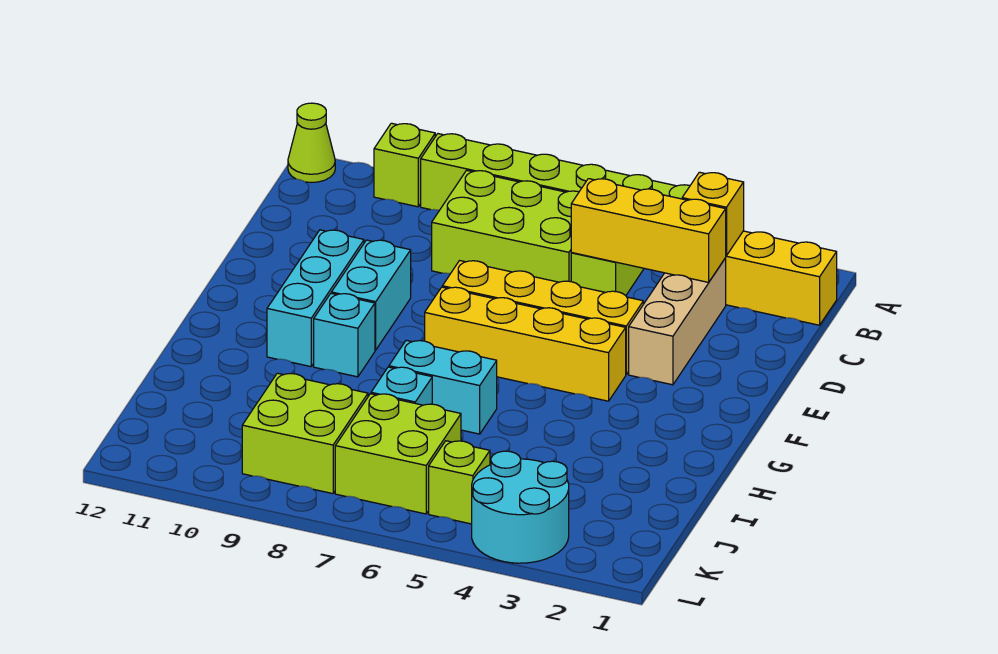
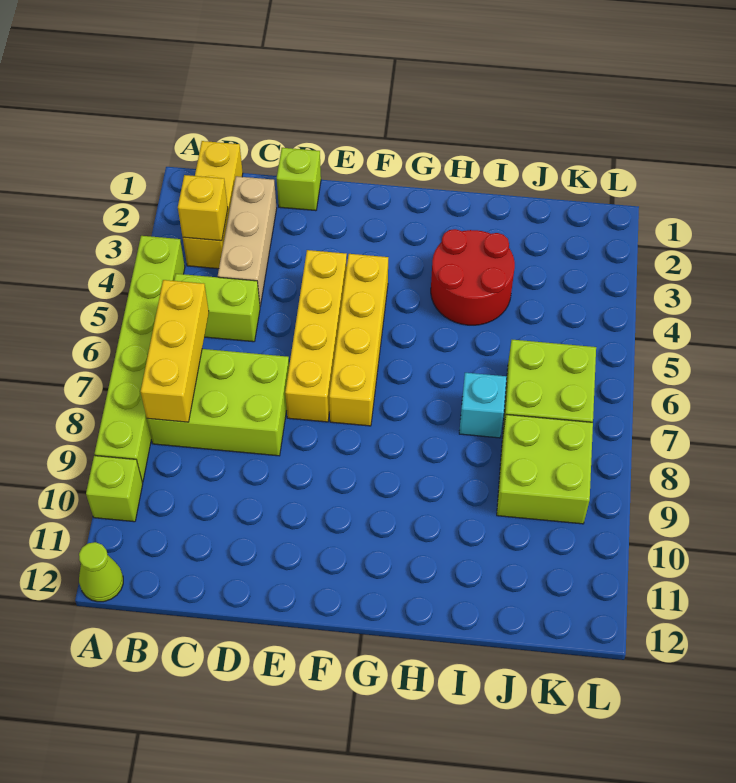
lime brick B6:C8 level 1 -> lime brick B7:D8 level 1
tan brick C3:E3 level 1 -> tan brick C2:C4 level 1
yellow brick C3:C5 level 2 -> yellow brick B6:B8 level 2
cyan brick E9:F9 level 1 -> none
cyan brick E10:G10 level 1 -> none
cyan brick G9 level 1 -> none
none -> red round brick H3:I4 level 1
cyan brick H6:H7 level 1 -> none
cyan round brick K3:L4 level 1 -> none
lime brick K5 level 1 -> lime brick D1 level 1

